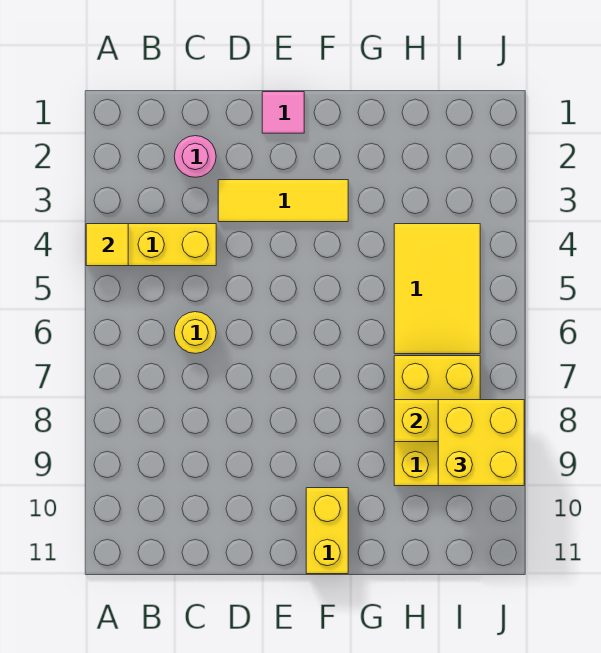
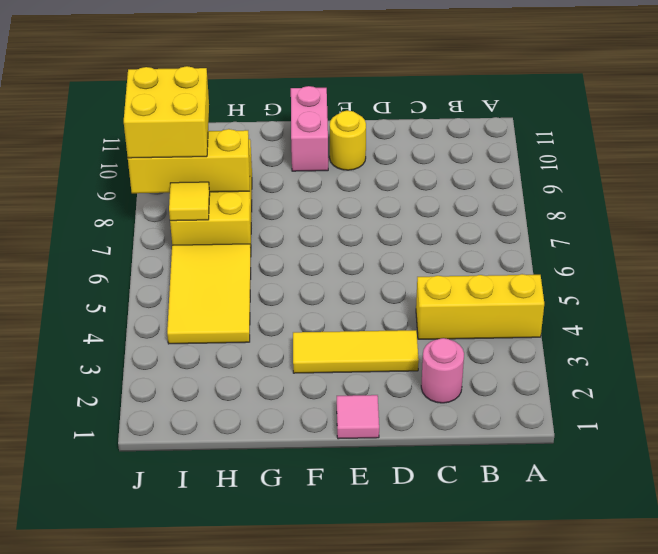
yellow tile A4 level 2 -> yellow tile I7 level 2
yellow round brick C6 level 1 -> yellow round brick E10 level 1
yellow brick F10:F11 level 1 -> pink brick F10:F11 level 1

